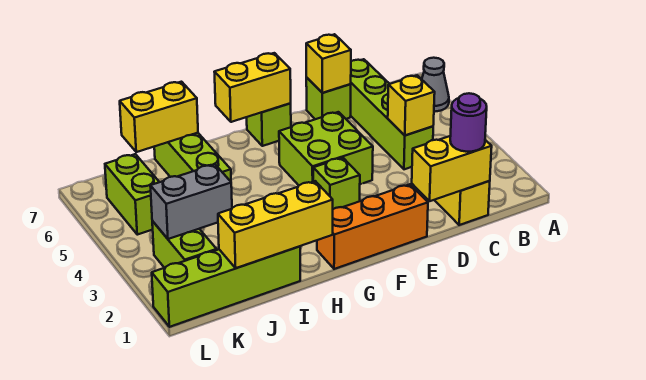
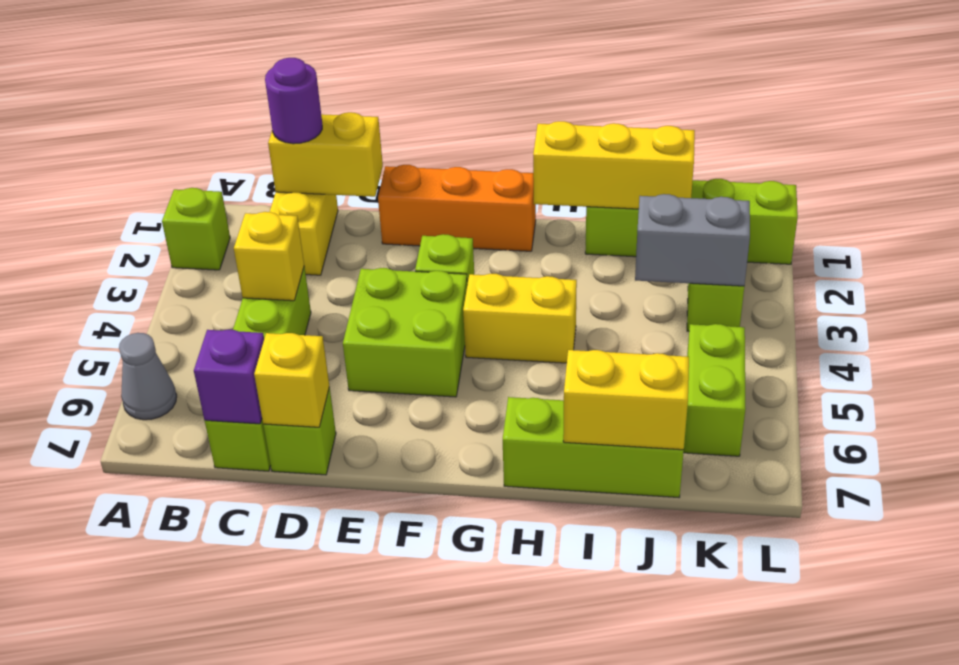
none -> purple brick C7 level 2
lime brick F7 level 1 -> lime brick A2 level 1
yellow brick F7:G7 level 2 -> yellow brick G4:H4 level 1
lime brick I5:I7 level 1 -> lime brick H7:J7 level 1

